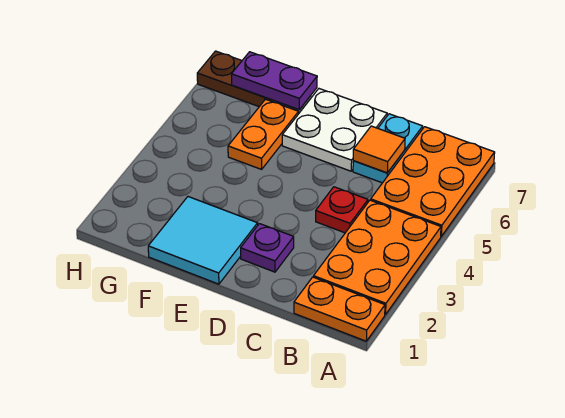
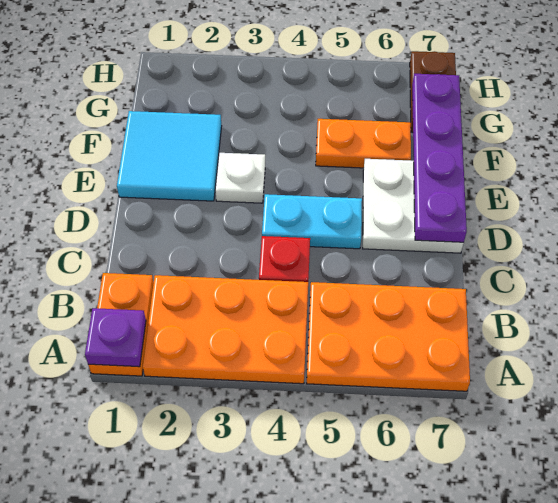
cyan plate C6:C7 level 1 -> cyan plate D4:D5 level 1
orange tile C6 level 2 -> none
purple plate D2 level 1 -> purple plate A1 level 2
none -> white plate E3 level 1
purple plate F7:G7 level 2 -> purple plate D7:G7 level 2

